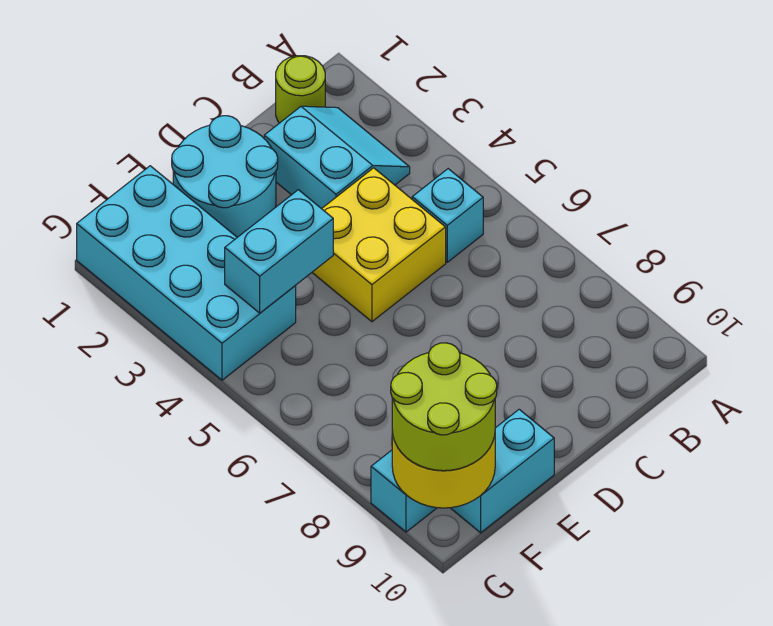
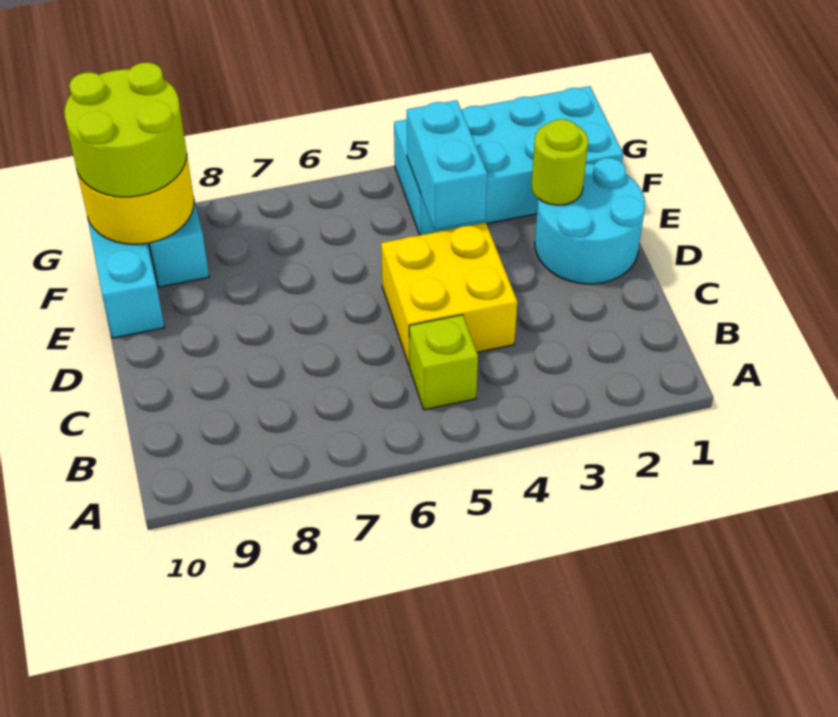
lime round brick B1 level 1 -> lime round brick E2 level 2
cyan slope B2:C3 level 1 top C -> none
cyan brick B5 level 1 -> lime brick B5 level 1

